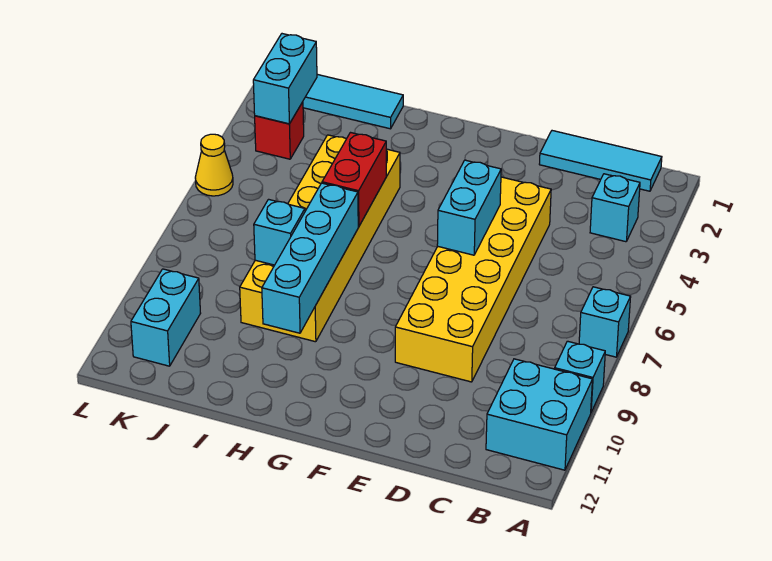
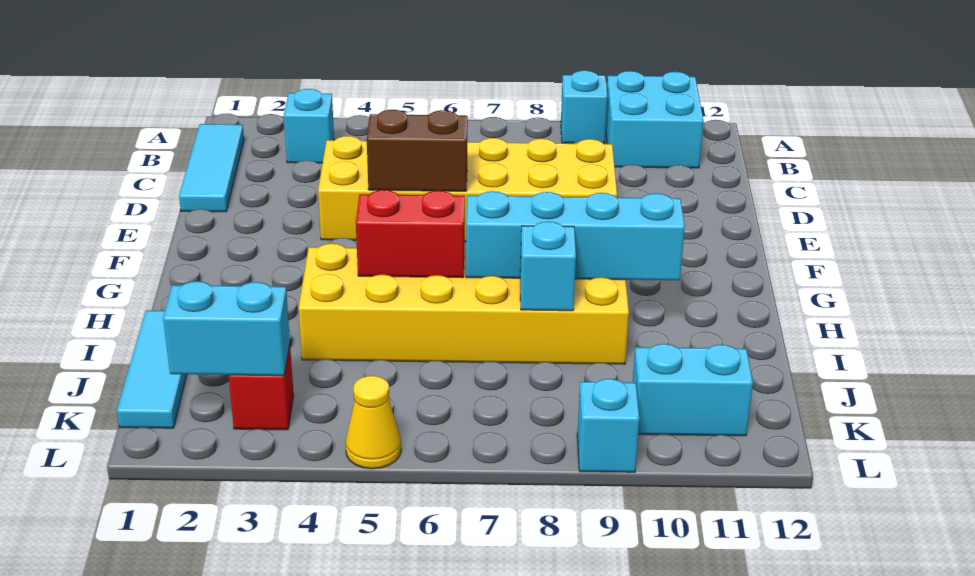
cyan brick A7 level 1 -> cyan brick L9 level 1
cyan brick E5:E6 level 2 -> brown brick E5:E6 level 2

